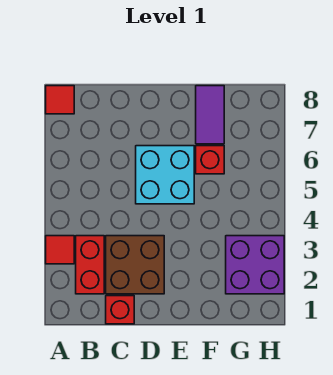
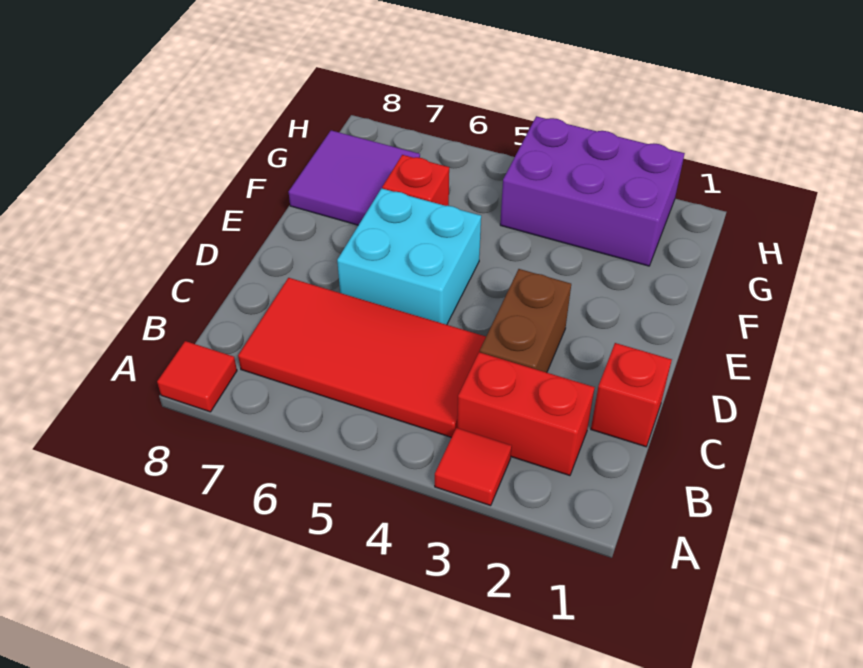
none -> red tile B4:C7 level 1
brown brick C2:D3 level 1 -> brown brick C3:D3 level 1
purple tile F7:F8 level 1 -> purple tile F7:G8 level 1
purple brick G2:H3 level 1 -> purple brick G2:H4 level 1

